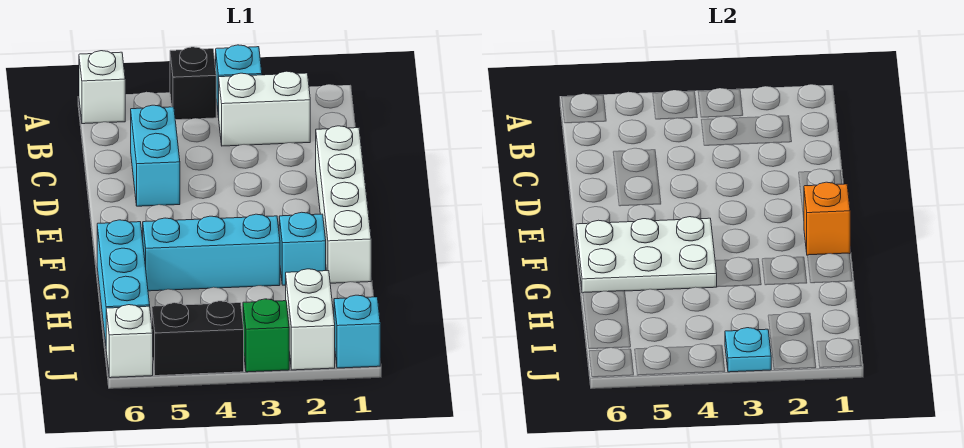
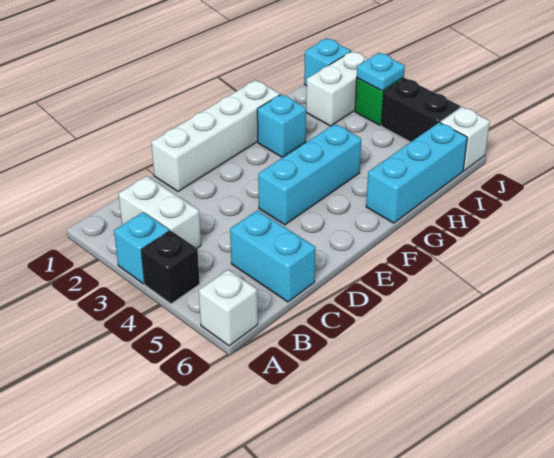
cyan brick C5:D5 level 1 -> cyan brick C5:C6 level 1
orange brick F1 level 2 -> none
white plate F4:G6 level 2 -> none
cyan brick G3:G5 level 1 -> cyan brick E4:G4 level 1

